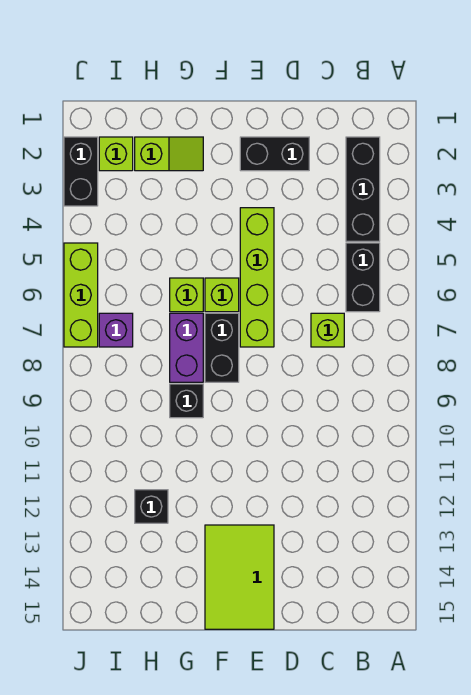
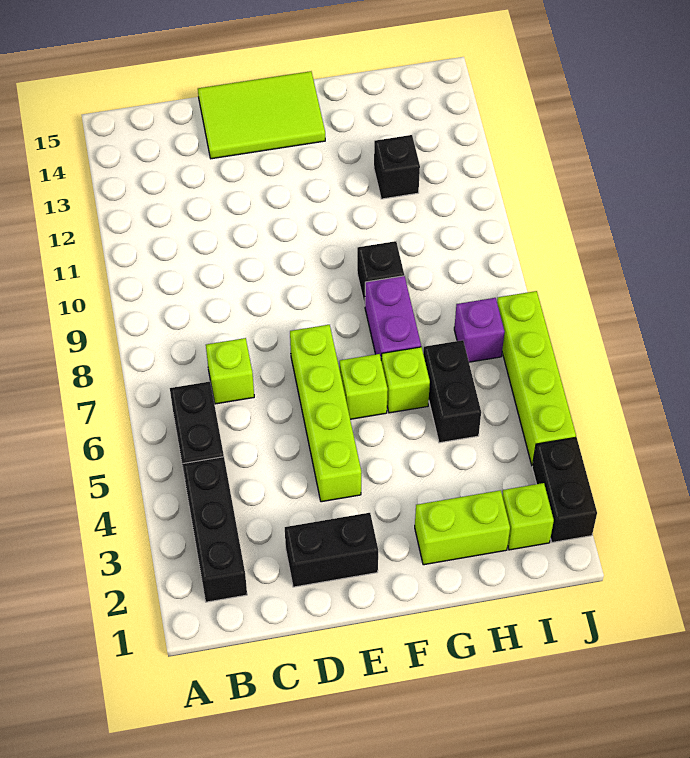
lime tile E13:F15 level 1 -> lime tile D14:F15 level 1
black brick F7:F8 level 1 -> black brick H5:H6 level 1
lime slope G2:H2 level 1 top H -> lime brick G2:H2 level 1
lime brick J5:J7 level 1 -> lime brick J4:J7 level 1

